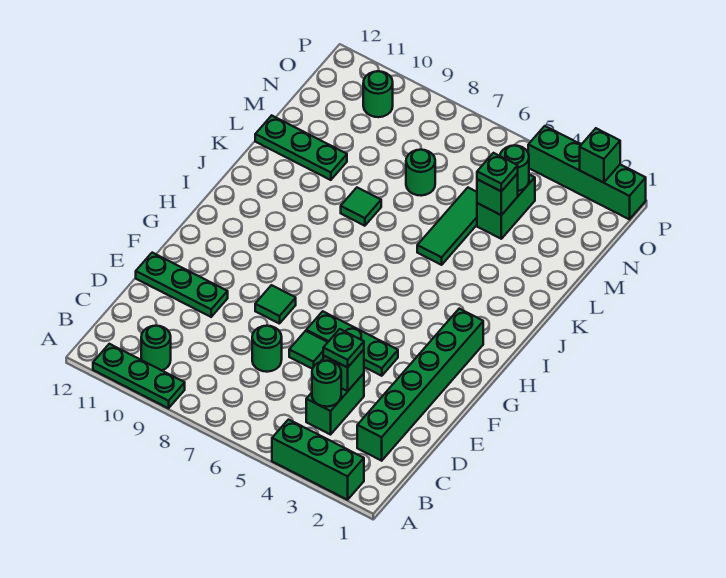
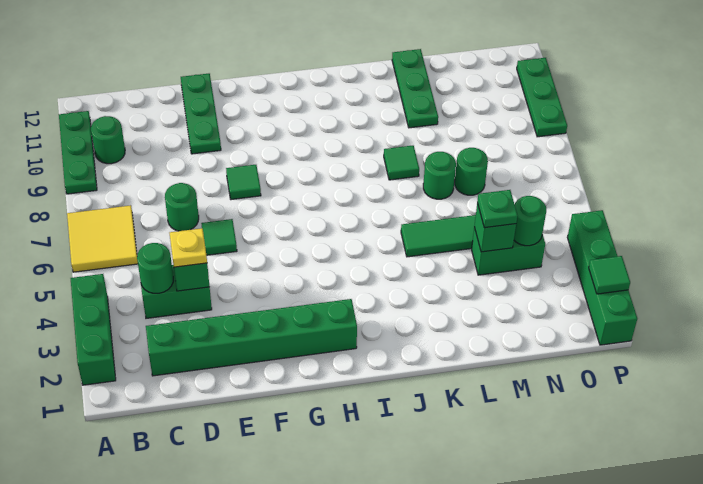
none -> yellow tile A6:B7 level 1
green plate D4 level 3 -> yellow plate D4 level 3
green plate F4:F6 level 1 -> green plate P9:P11 level 1
green round brick O10 level 1 -> green round brick L7 level 1
green brick P2 level 2 -> green tile P2 level 2

